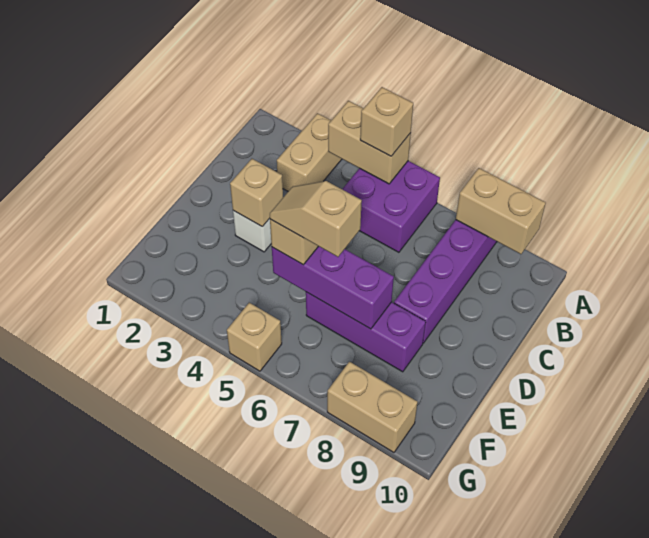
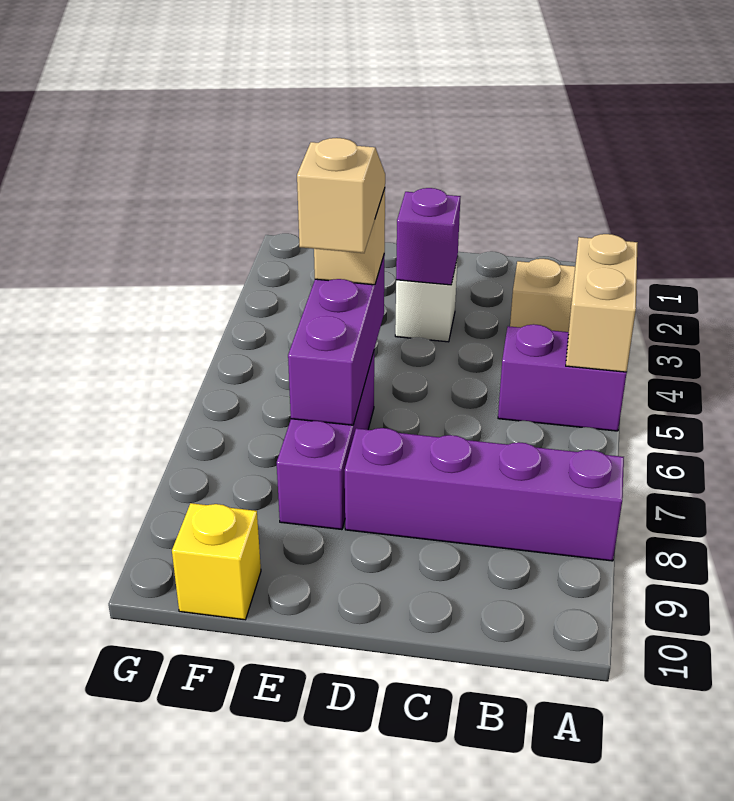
purple brick A5:B6 level 1 -> purple brick A5:B5 level 1
tan brick A5 level 3 -> none
tan brick A8:A9 level 2 -> none
tan brick D3 level 2 -> purple brick D3 level 2
none -> yellow brick F10 level 1
tan brick G5 level 1 -> none
tan brick G8:G9 level 1 -> none

